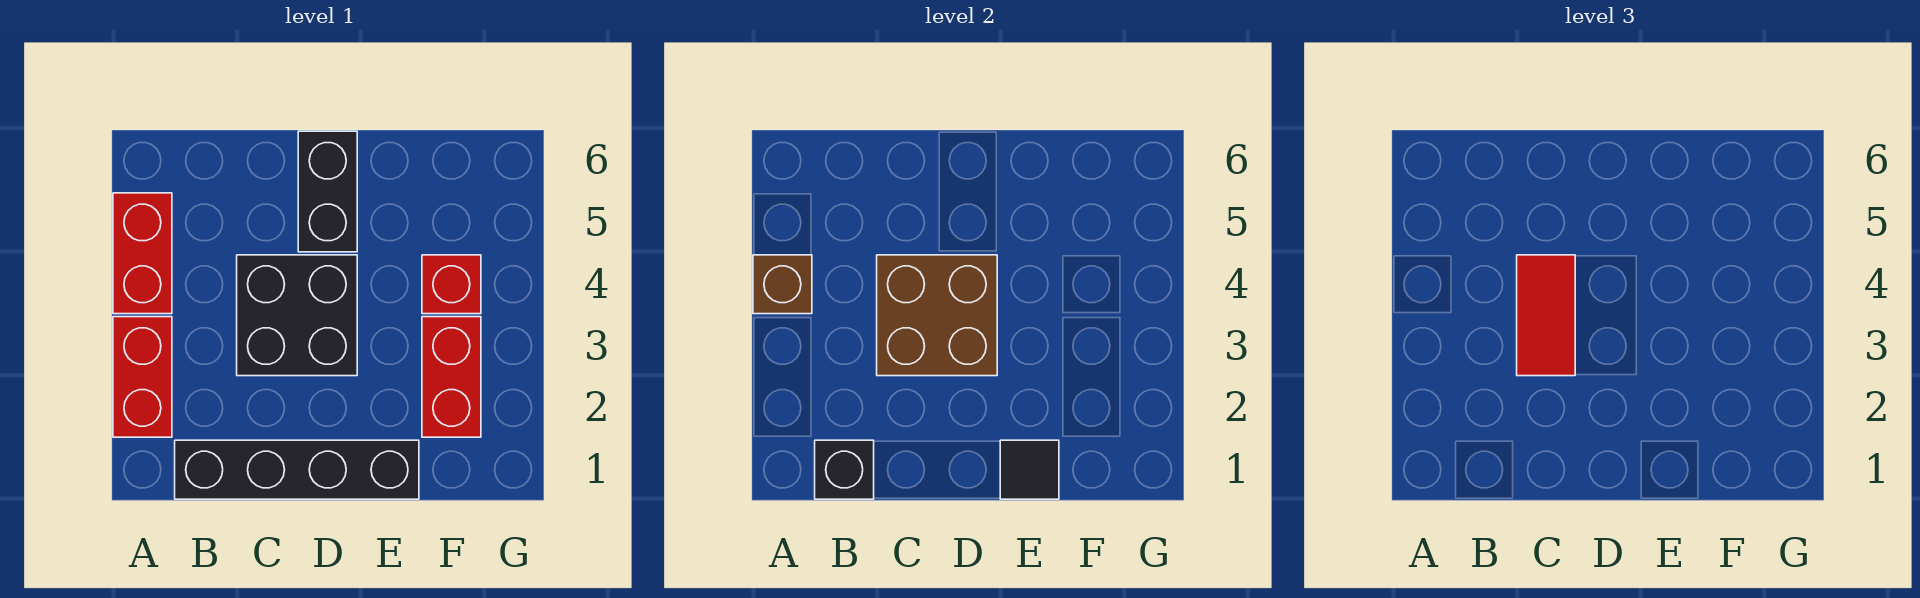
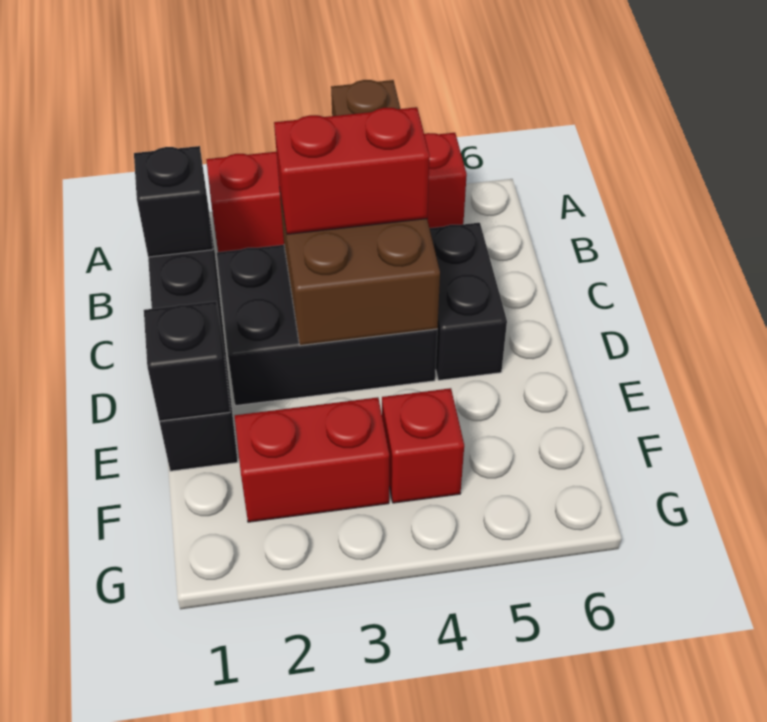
black brick C3:D4 level 1 -> black brick C2:D4 level 1
red tile C3:C4 level 3 -> red brick C3:C4 level 3
black brick D5:D6 level 1 -> black brick C5:D5 level 1
black tile E1 level 2 -> black brick E1 level 2

